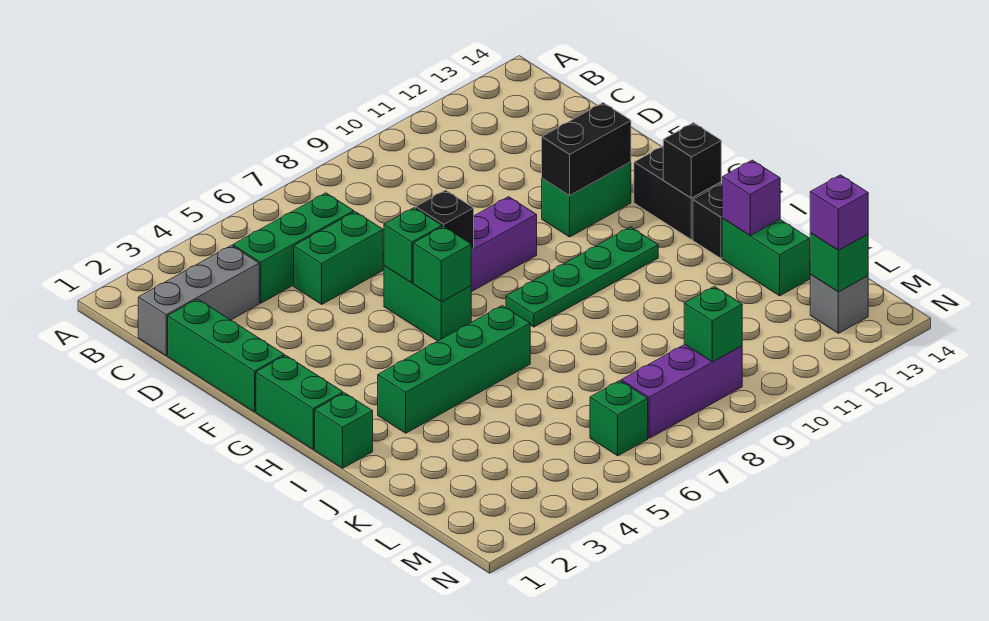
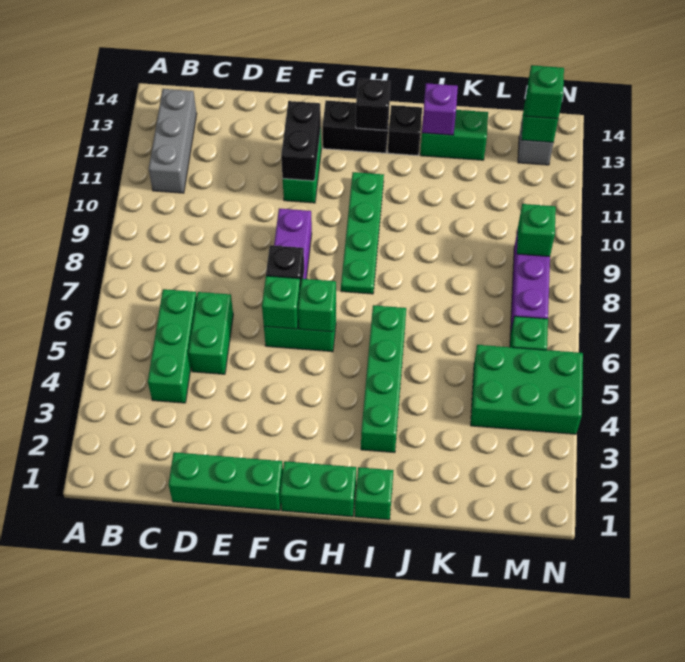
grey brick C1:C3 level 1 -> grey brick B11:B13 level 1
none -> green brick L4:N5 level 1
purple brick M13 level 3 -> green brick M13 level 3

